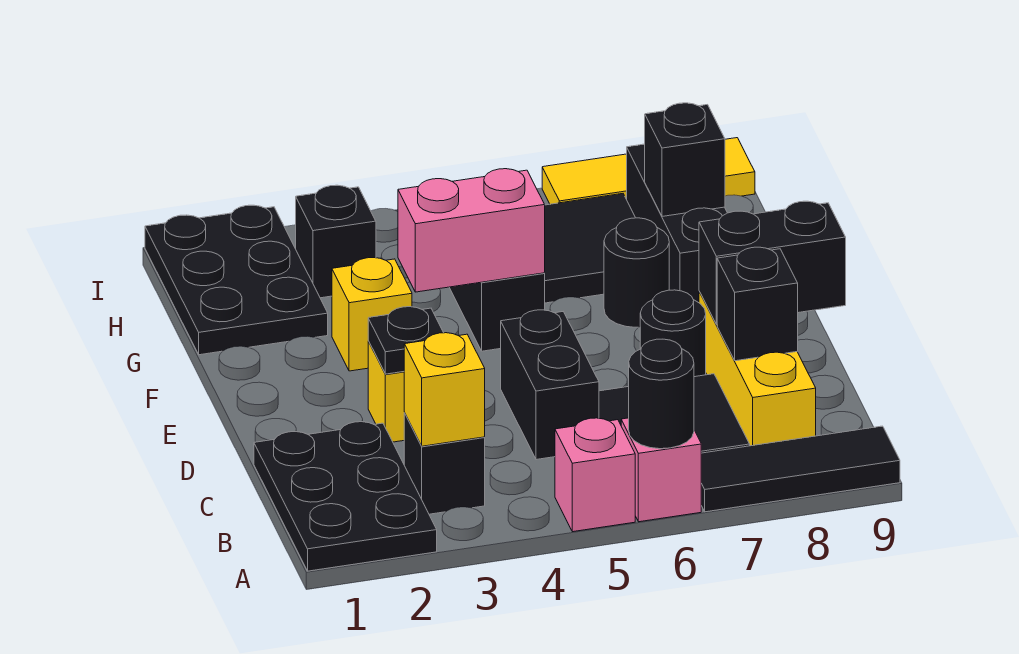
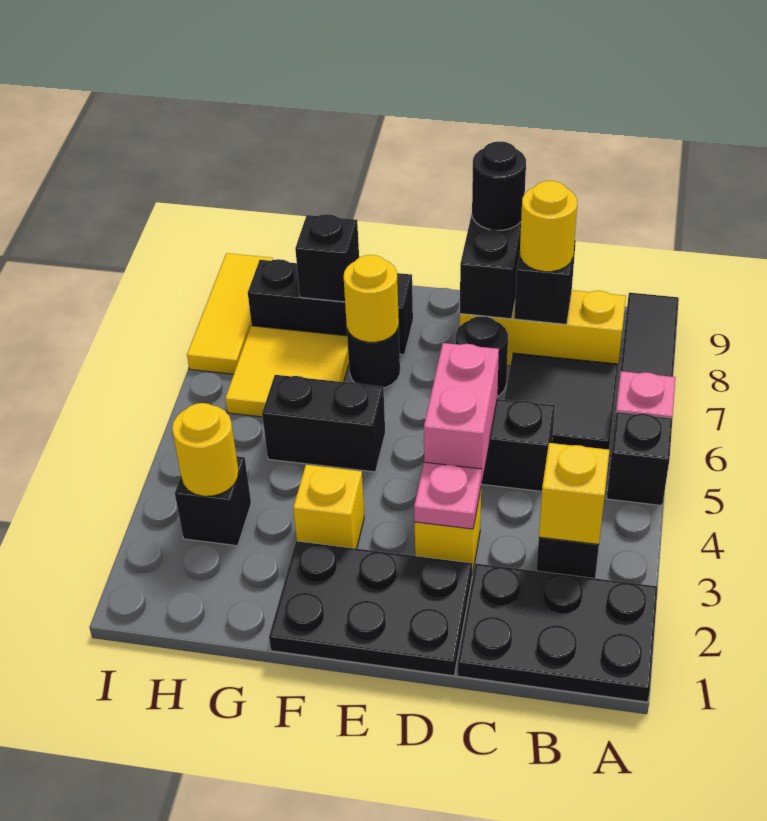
pink brick A5 level 1 -> black brick A5 level 1
black round brick A6 level 2 -> black round brick D9 level 3
none -> yellow round brick C8 level 3
black plate D3 level 2 -> pink plate D3 level 2
pink brick F4:F5 level 2 -> pink brick D4:D5 level 2
none -> yellow round brick F7 level 2
black plate G1:I2 level 1 -> black plate D1:F2 level 1
black tile G6:H7 level 1 -> yellow tile G6:H7 level 1
none -> yellow round brick H3 level 2

